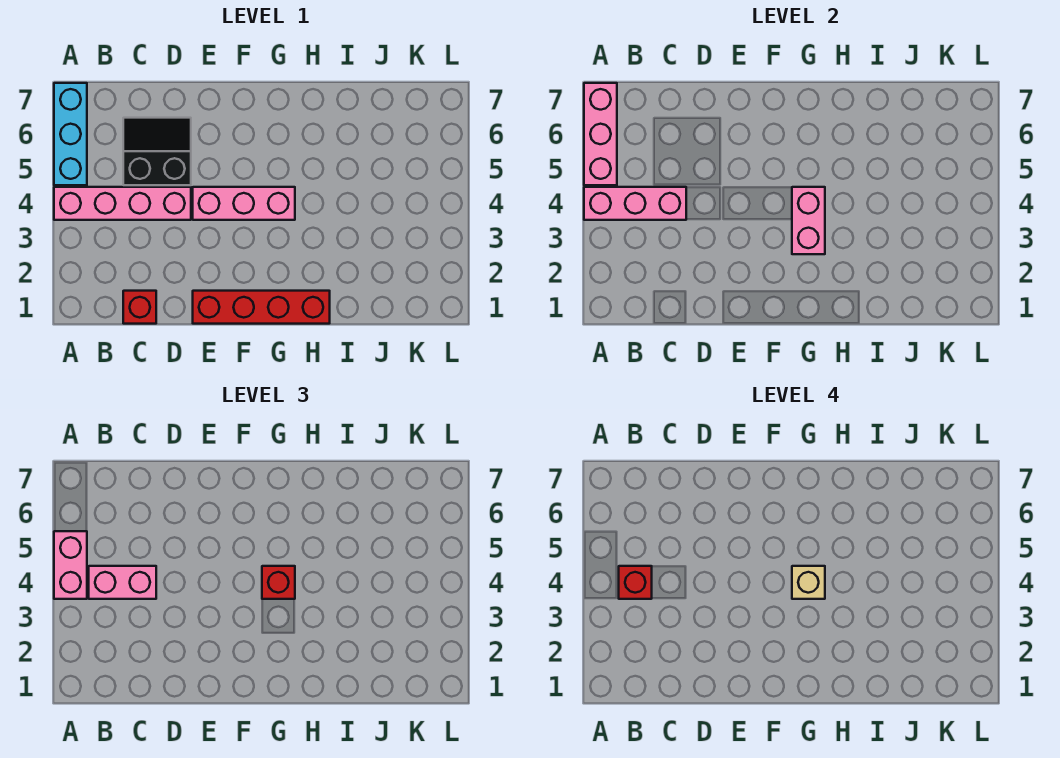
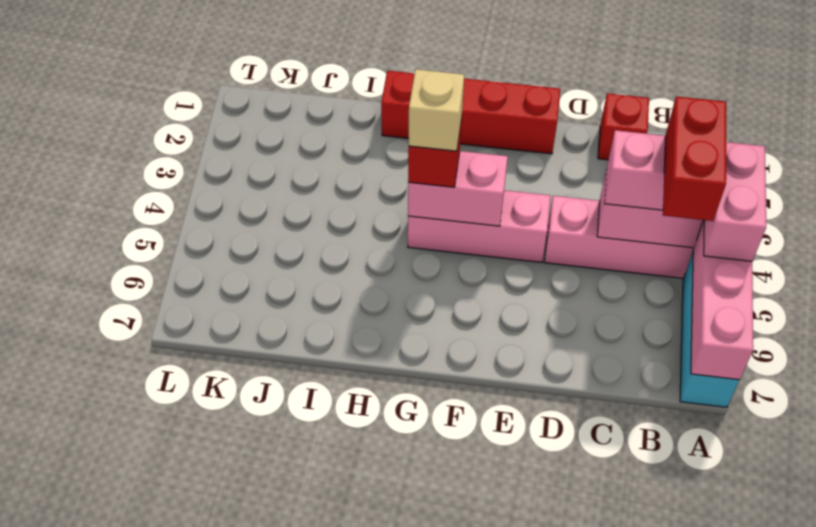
red brick B4 level 4 -> red brick B4:B5 level 4
black slope C5:D6 level 1 top 5 -> none
pink brick G3:G4 level 2 -> pink brick F4:G4 level 2

